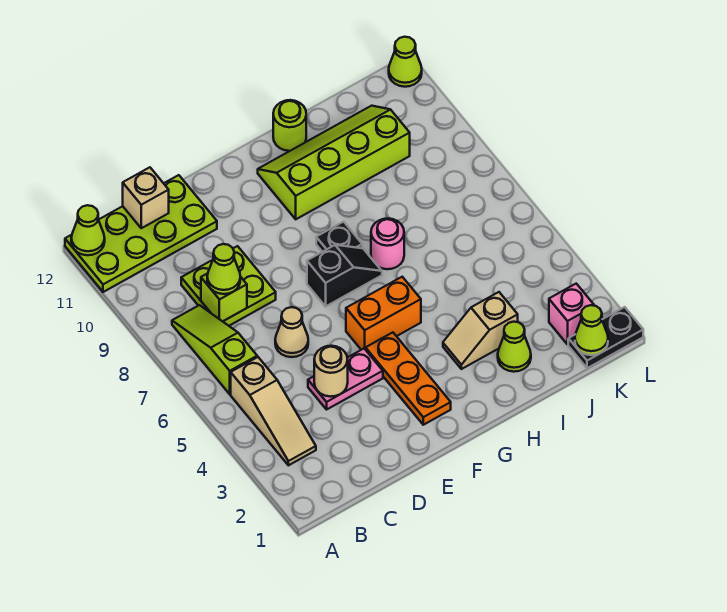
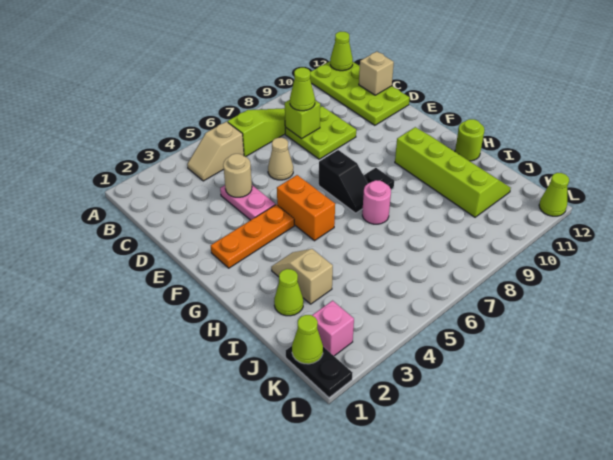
tan slope B3:B5 level 1 top 5 -> tan slope B4:B5 level 1 top 5

